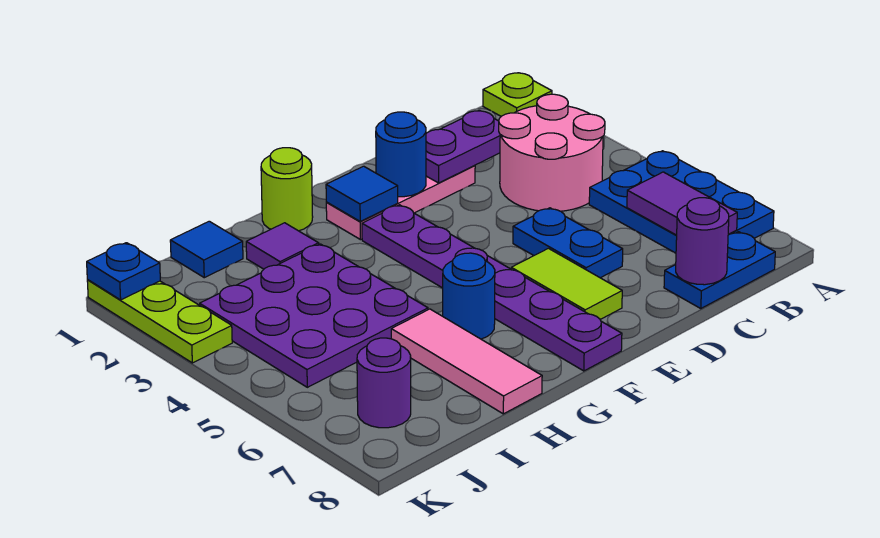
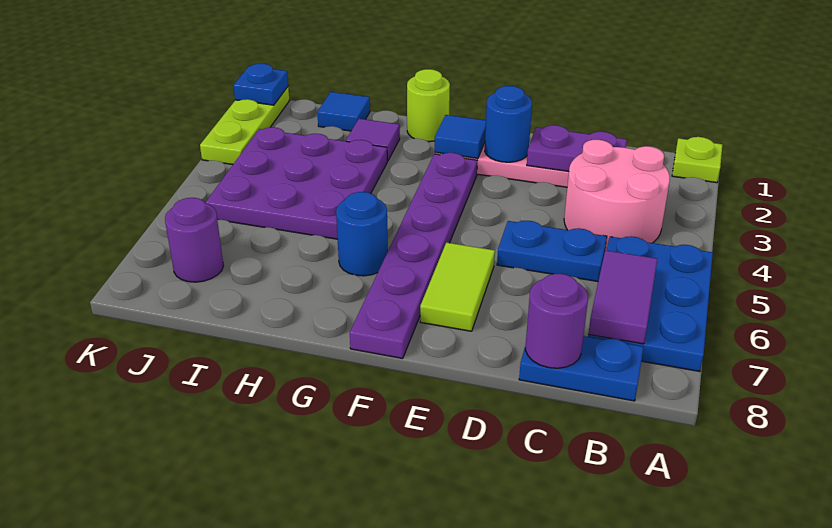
blue plate D5:D6 level 1 -> blue plate C5:D5 level 1
pink tile H6:H8 level 1 -> none

